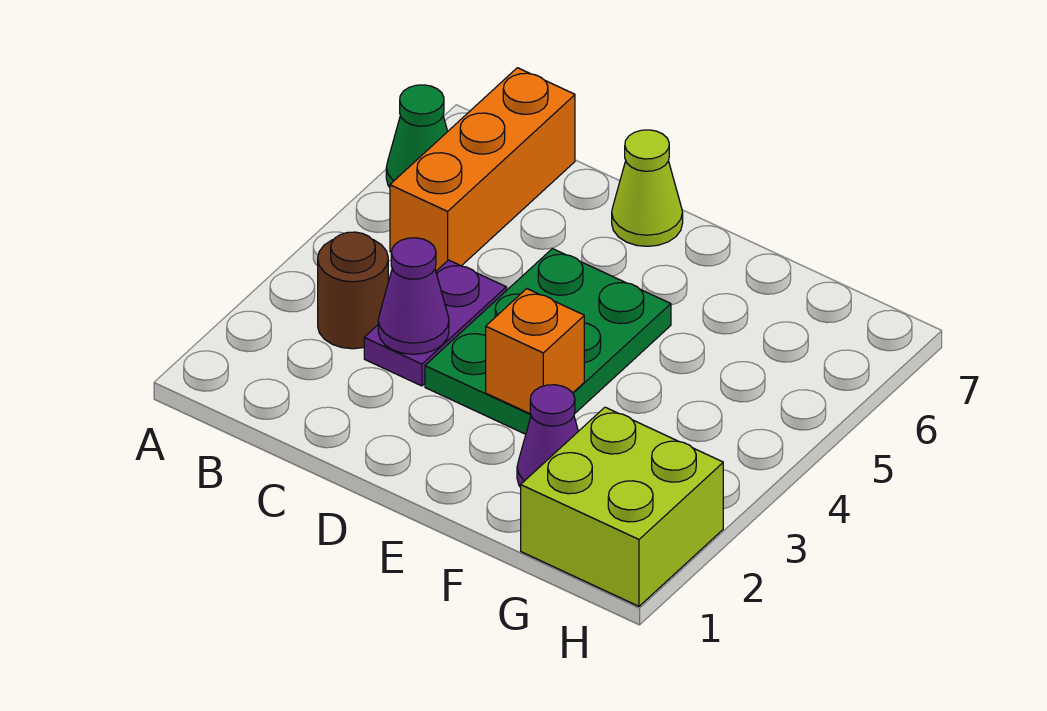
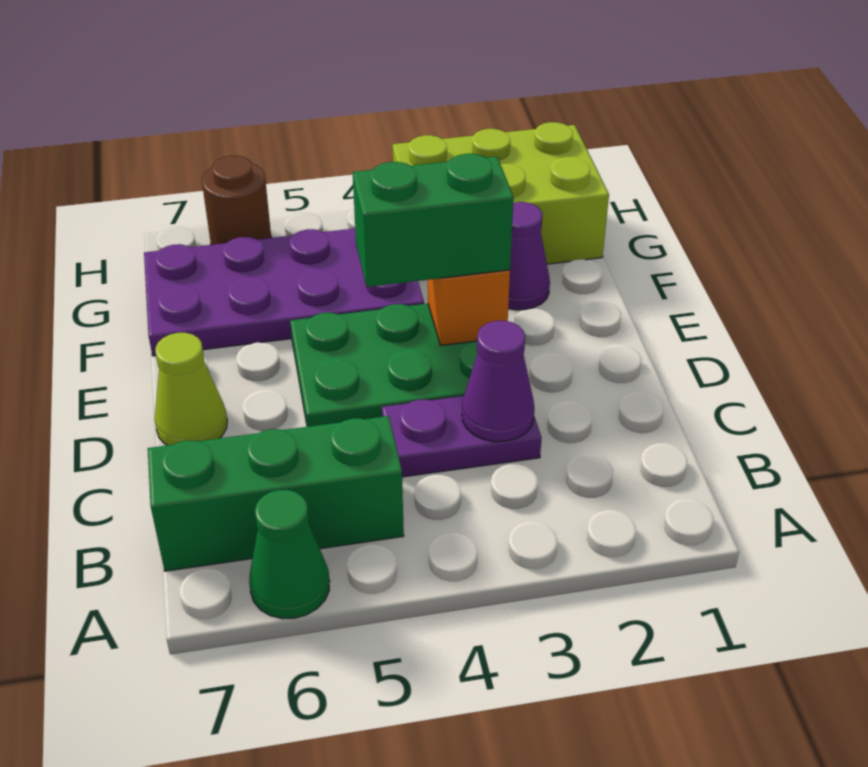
brown round brick B3 level 1 -> brown round brick H6 level 1
orange brick B5:B7 level 1 -> green brick B5:B7 level 1
none -> green brick E3:E4 level 3
none -> purple plate F4:G7 level 1
lime brick G1:H2 level 1 -> lime brick G1:H3 level 1

